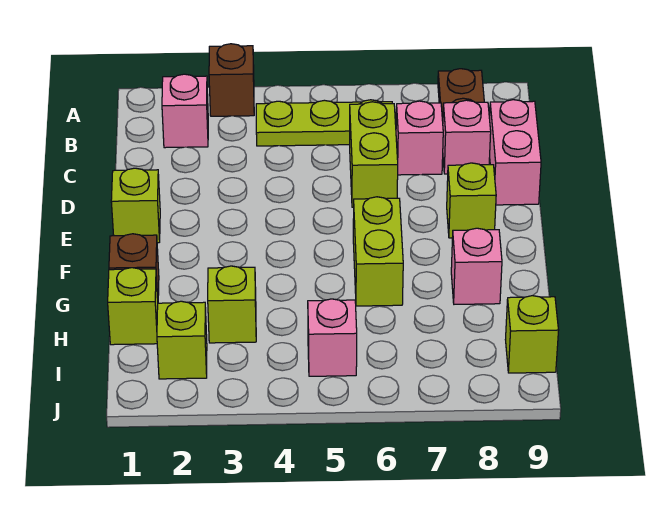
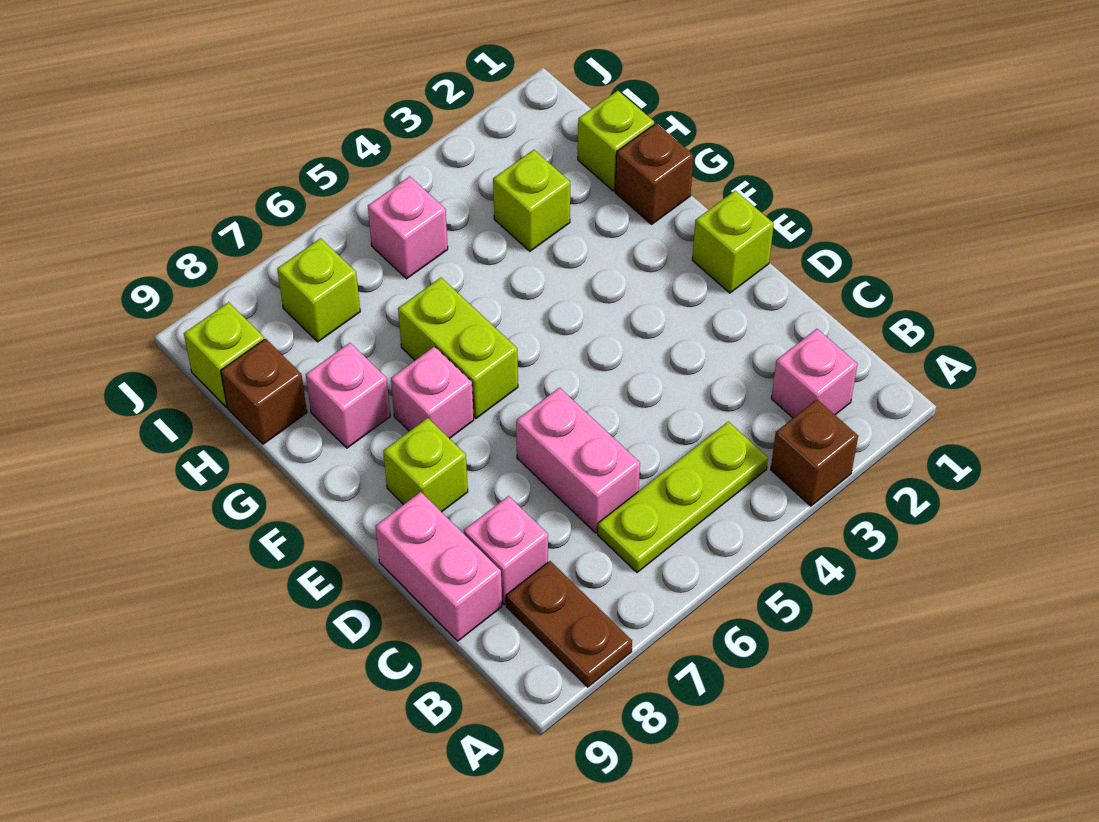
lime brick C6:D6 level 1 -> pink brick C6:D6 level 1
pink brick C7 level 1 -> pink brick F7 level 1
none -> brown brick H9 level 1
lime brick I2 level 1 -> lime brick I7 level 1

